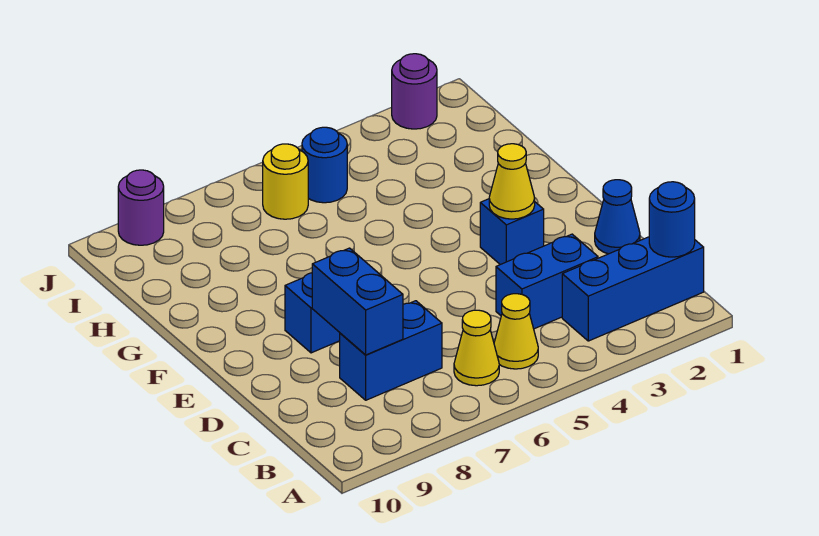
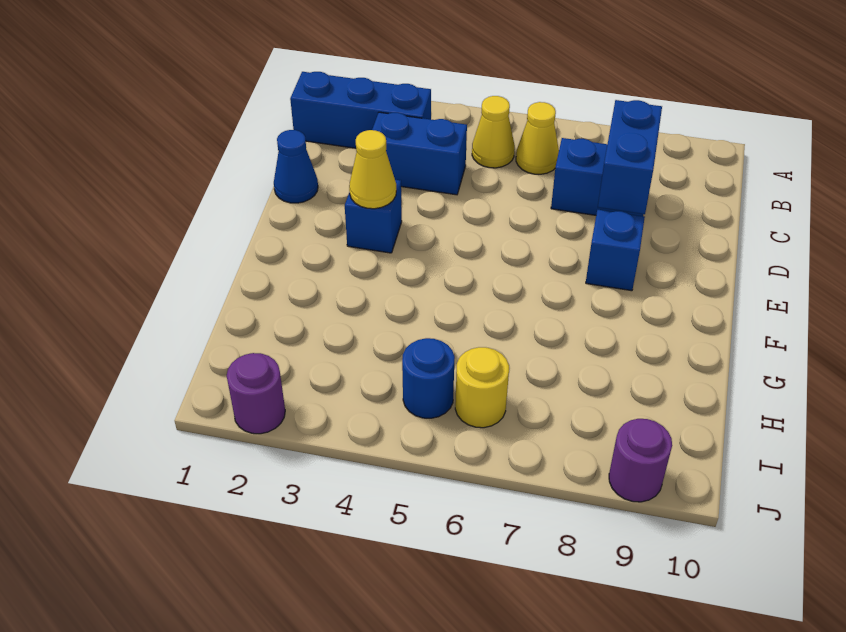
blue round brick B1 level 2 -> none

